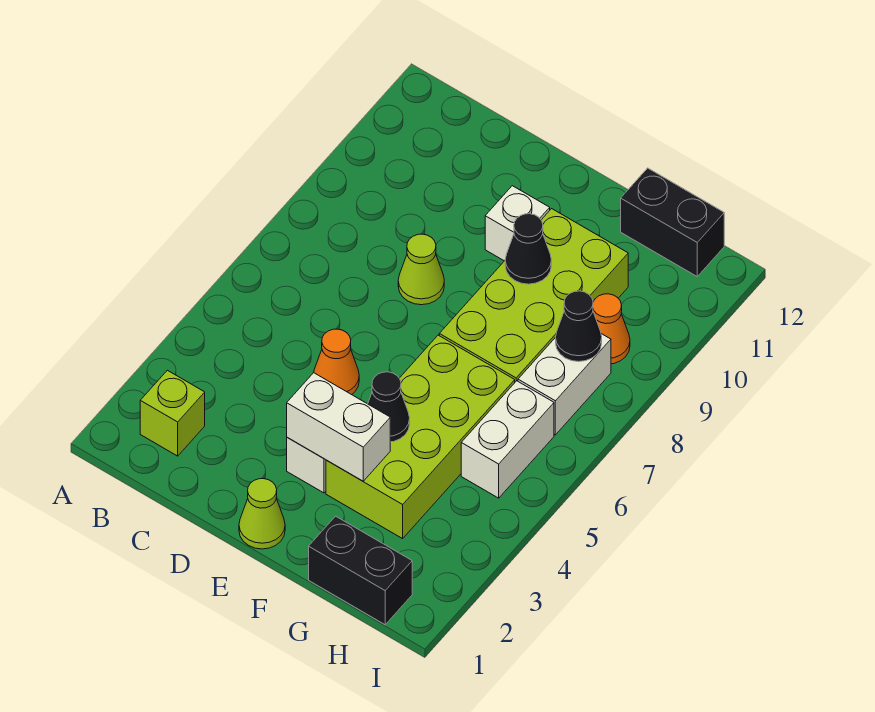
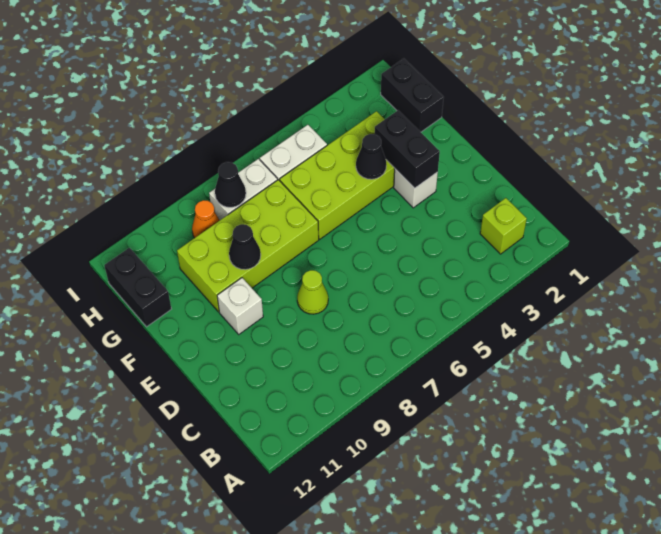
orange cone D5 level 1 -> none
lime cone E1 level 1 -> none
white brick E3:F3 level 2 -> black brick E3:F3 level 2

